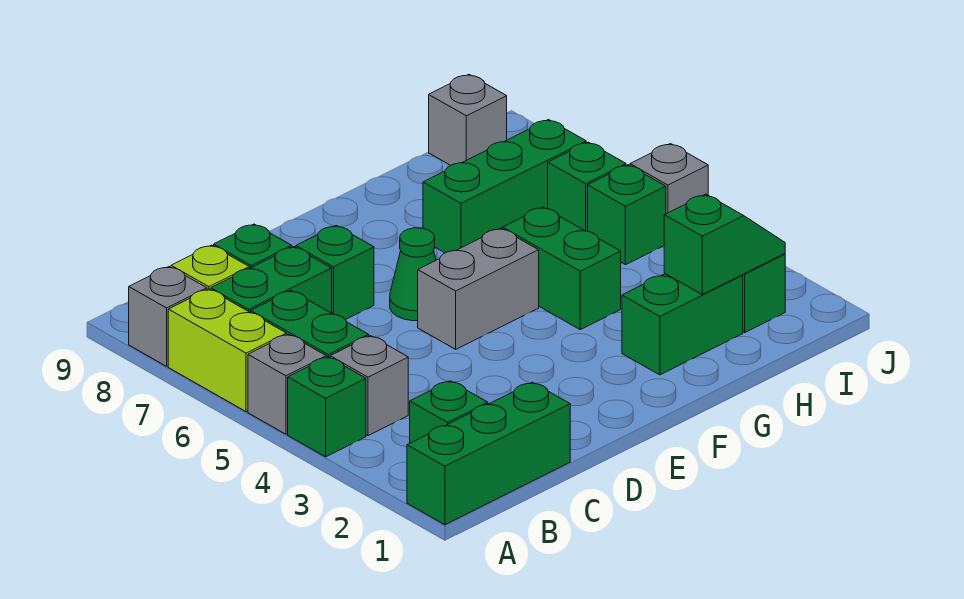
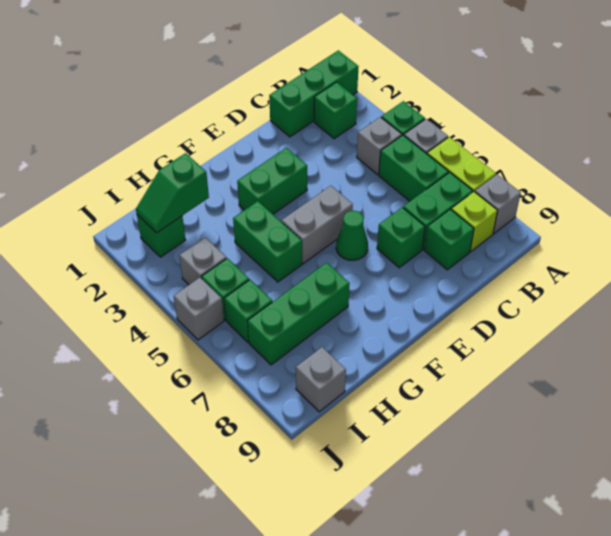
green brick G2:H2 level 1 -> green brick E3:F3 level 1
none -> grey brick I4 level 1

